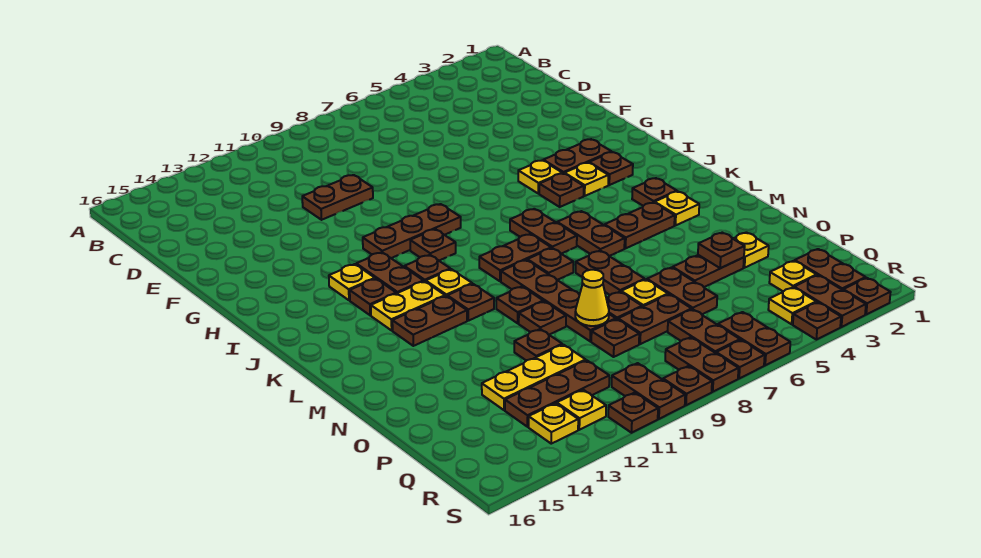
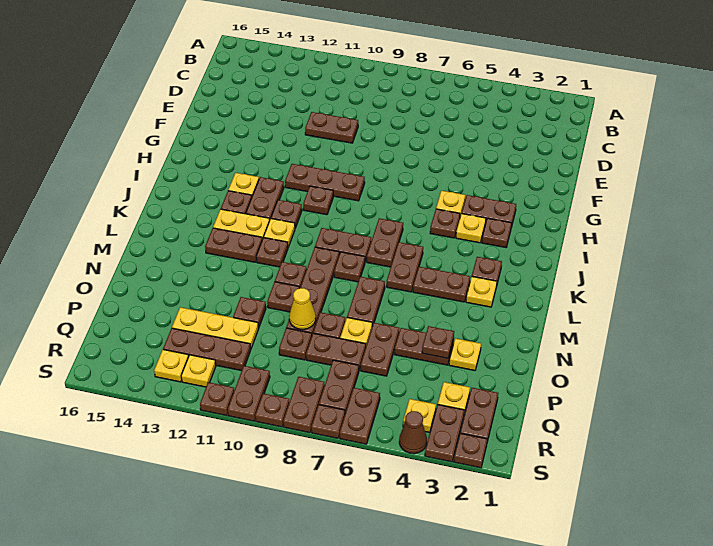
brown plate S4 level 1 -> brown cone S4 level 1

